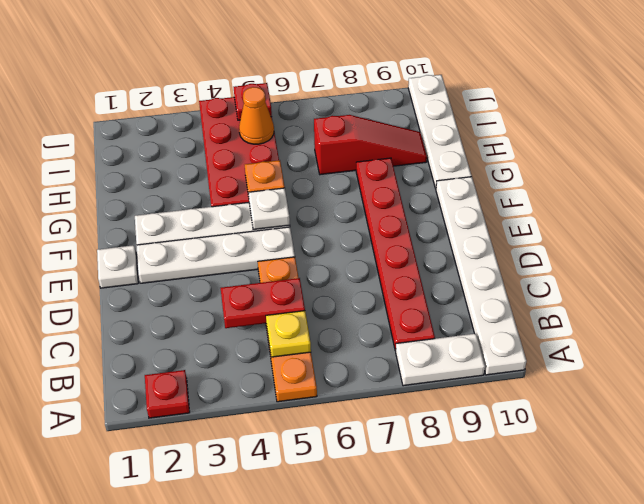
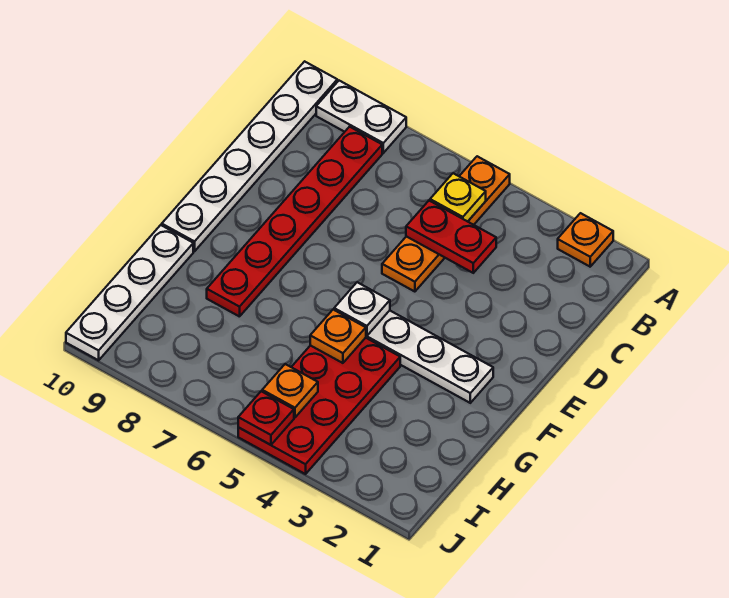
red plate A2 level 1 -> orange plate A2 level 1
white plate E1 level 1 -> none
white plate E2:E5 level 1 -> none
red slope H7:H9 level 1 top 7 -> none
orange cone I5 level 2 -> orange plate I5 level 2

